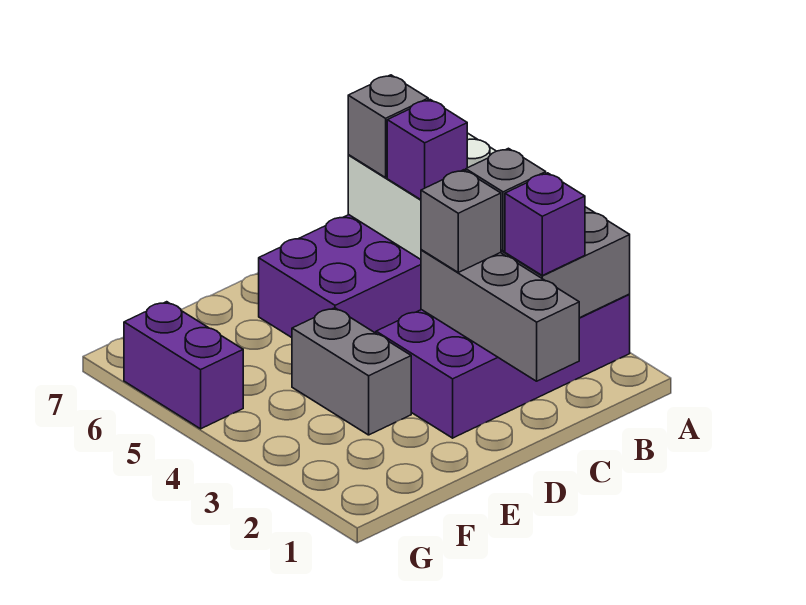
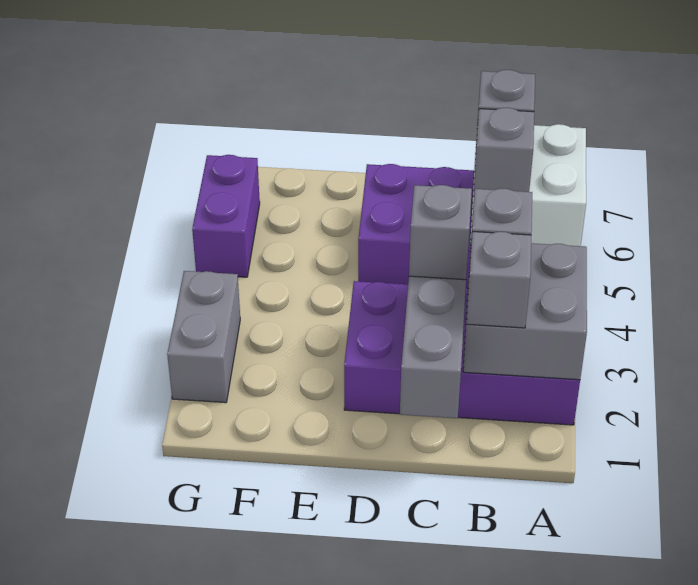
purple brick B2 level 3 -> grey brick B2 level 3
purple brick B5 level 3 -> grey brick B5 level 3
grey brick E3:E4 level 1 -> grey brick G2:G3 level 1

